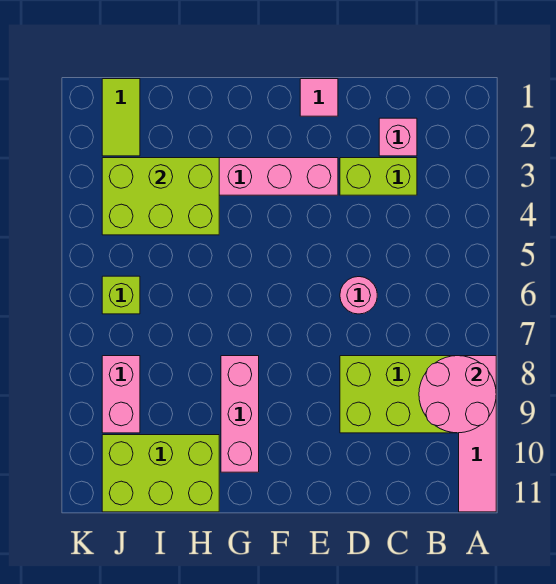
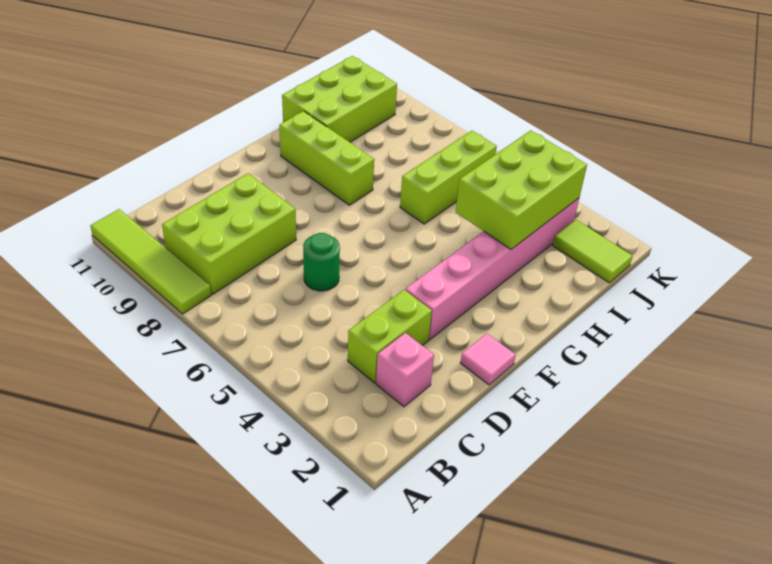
pink tile A8:A11 level 1 -> lime tile A8:A11 level 1
pink round brick A8:B9 level 2 -> none
pink round brick D6 level 1 -> green round brick D6 level 1
pink brick G8:G10 level 1 -> lime brick G8:G10 level 1
lime brick J6 level 1 -> lime brick H6:J6 level 1
pink brick J8:J9 level 1 -> none

